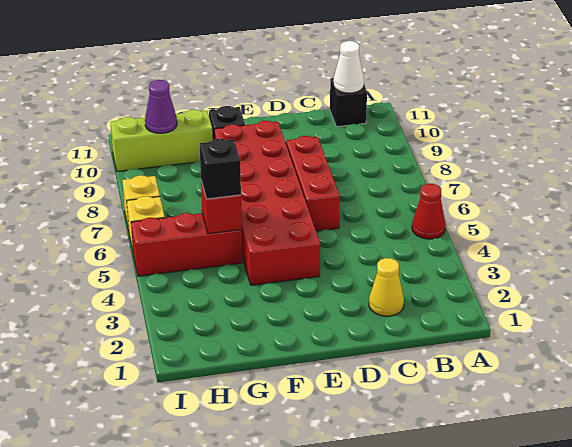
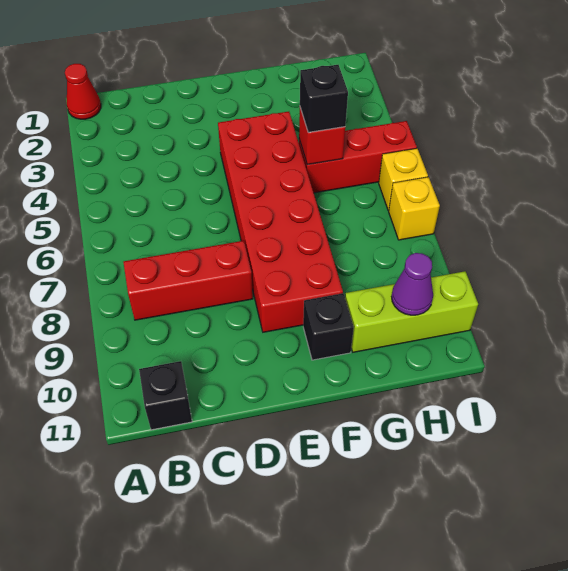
red cone A5 level 1 -> red cone A1 level 1
white cone B11 level 2 -> none
yellow cone C2 level 1 -> none
red brick D6:D8 level 1 -> red brick B8:D8 level 1

